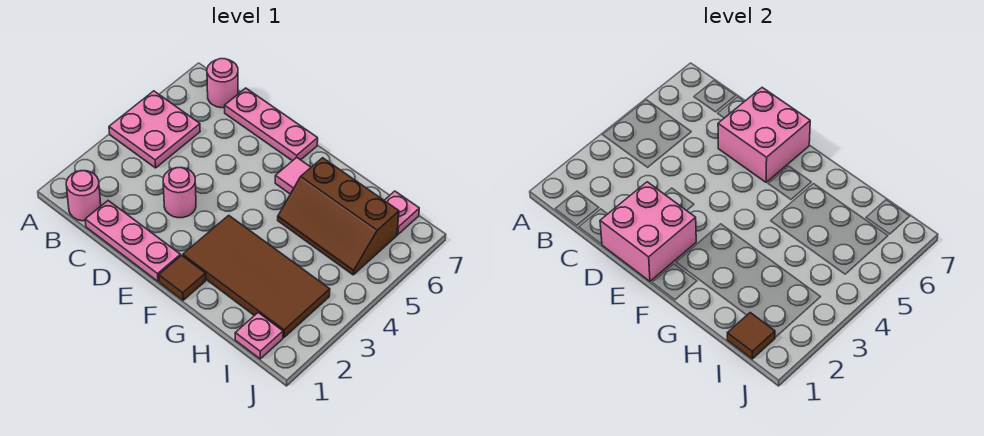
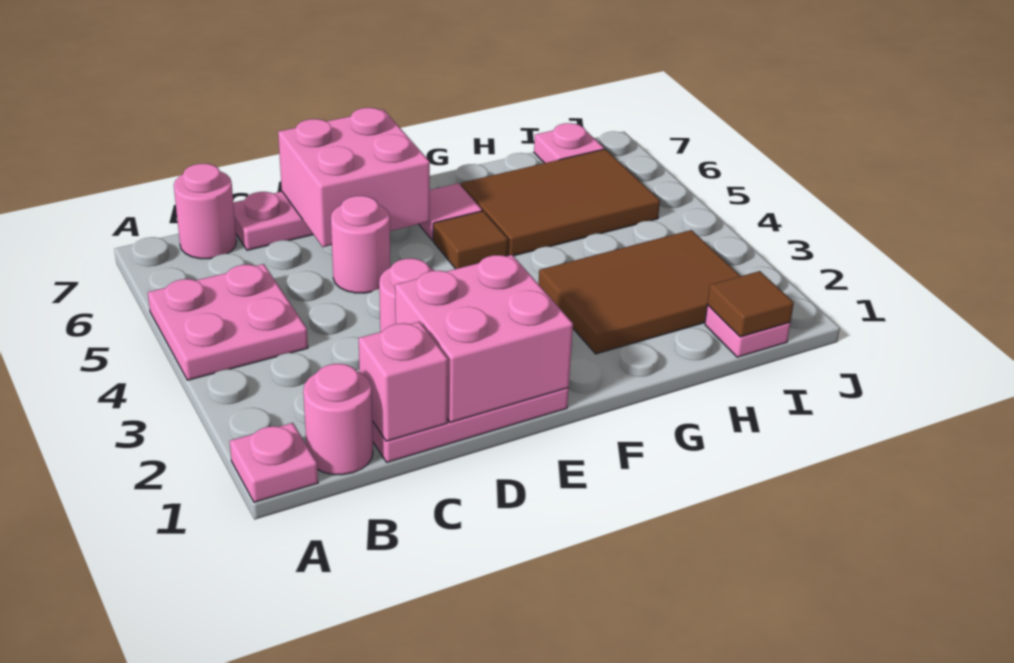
none -> pink plate A1 level 1
none -> pink brick C1 level 2
none -> pink round brick D5 level 1
brown tile F1 level 1 -> brown tile F5 level 1
brown tile F2:I3 level 1 -> brown tile G2:I3 level 1
brown slope G5:I6 level 1 top 6 -> brown tile G5:I6 level 1

